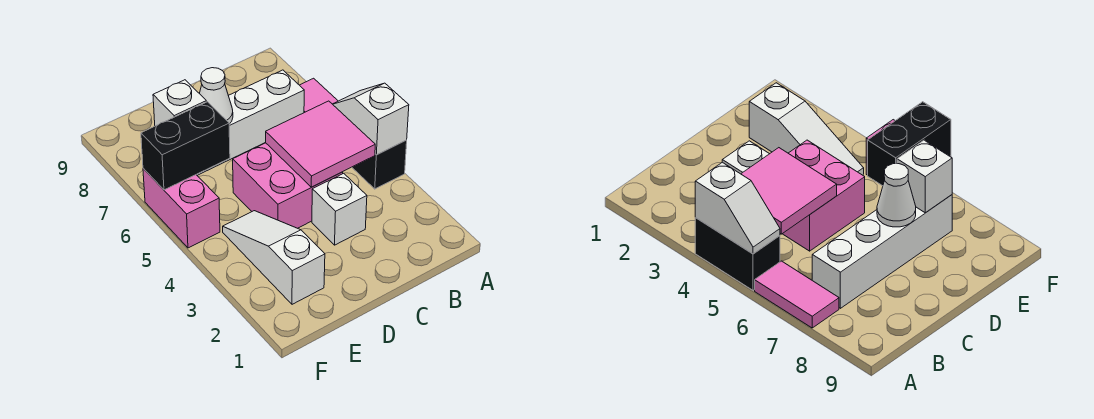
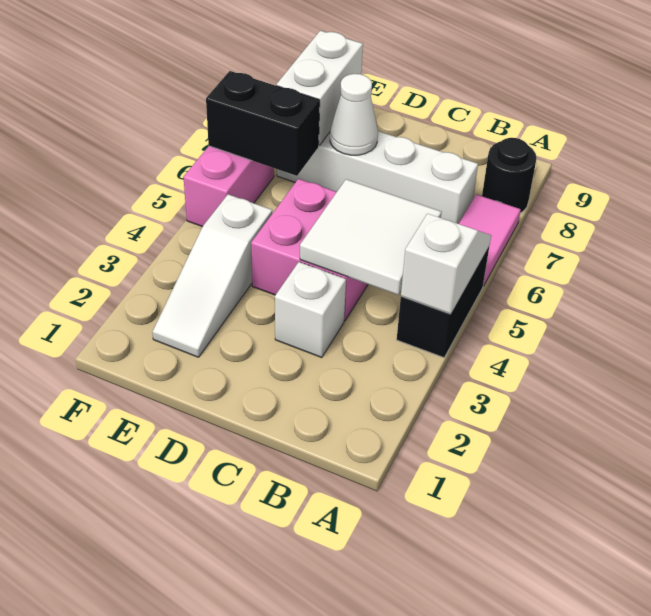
none -> black round brick A8 level 1
pink tile B4:C5 level 2 -> white tile B4:C5 level 2
white slope E2:E4 level 1 top 2 -> white slope E2:E4 level 1 top 4
white brick E7 level 2 -> white brick E7:E8 level 2

